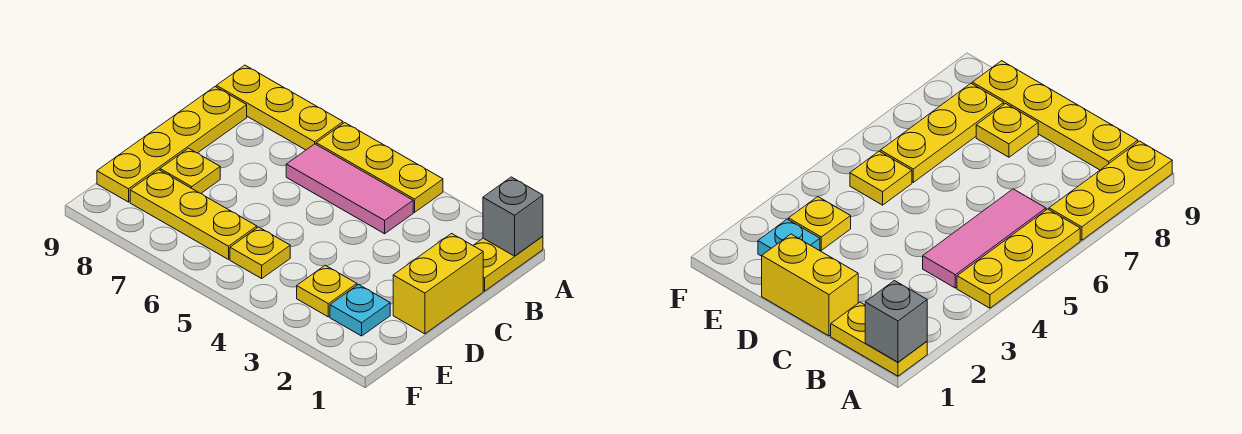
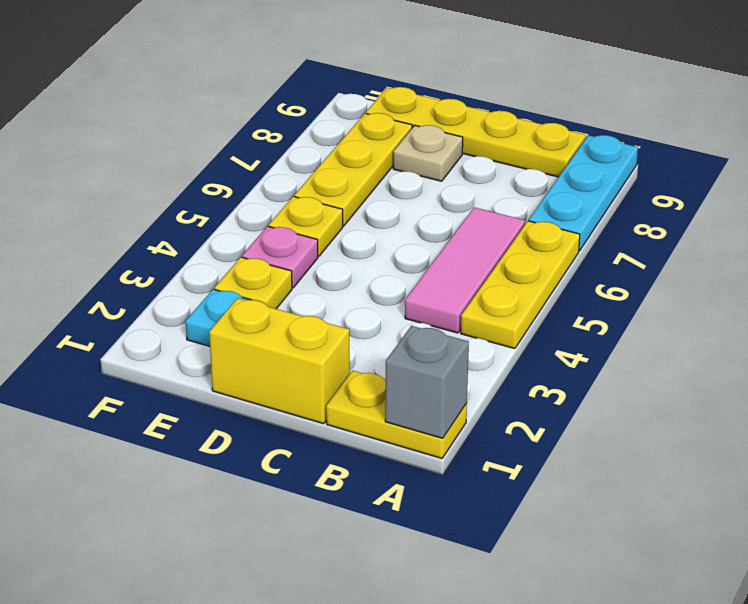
yellow plate A7:A9 level 1 -> cyan plate A7:A9 level 1
yellow plate D8 level 1 -> tan plate D8 level 1
none -> pink plate E4 level 1

